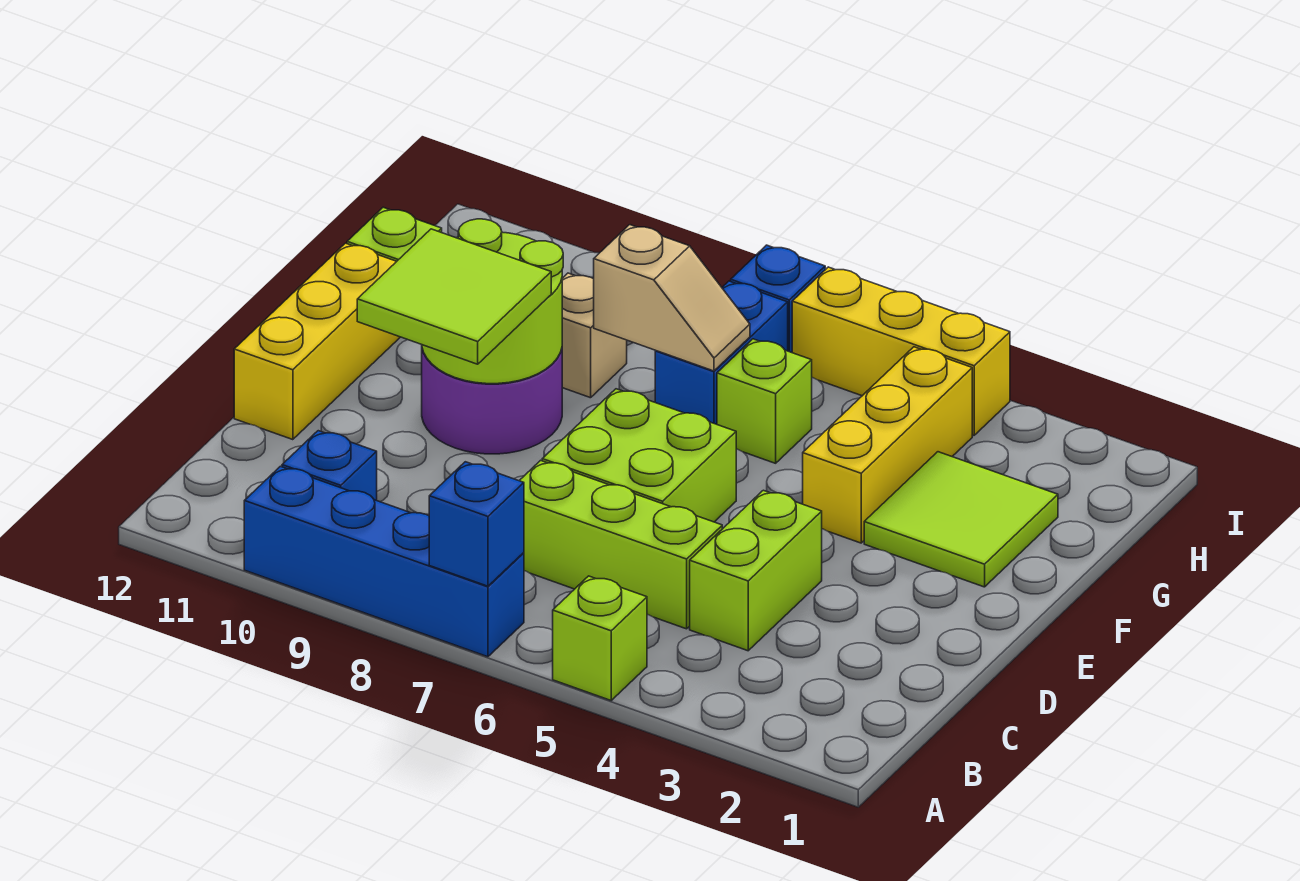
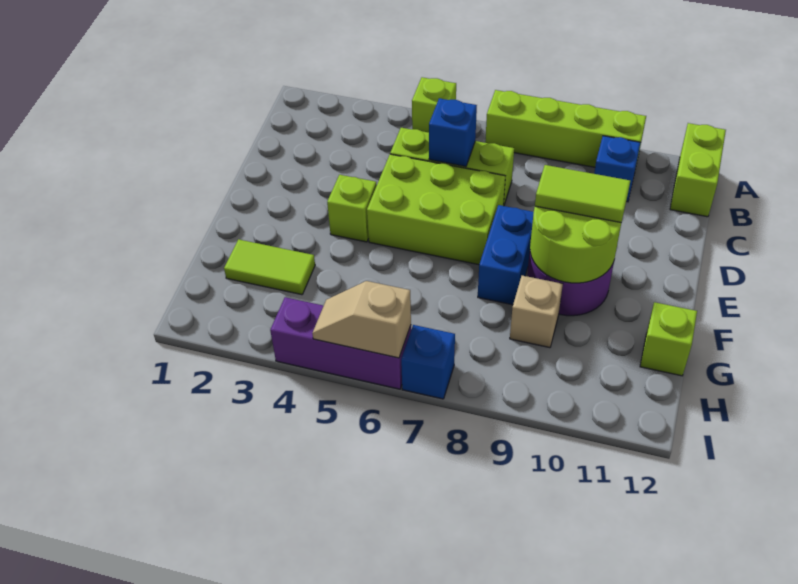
blue brick A7:A10 level 1 -> lime brick A7:A10 level 1
blue brick A7 level 2 -> blue brick C6 level 2
lime brick C4:D4 level 1 -> lime brick A12:B12 level 1
lime brick D6:E7 level 1 -> lime brick D5:E7 level 1
lime tile D9:E10 level 3 -> lime tile E9:E10 level 3
yellow brick D12:F12 level 1 -> none
lime tile F2:G3 level 1 -> lime tile G2:G3 level 1
yellow brick F4:H4 level 1 -> none
lime brick G6 level 1 -> lime brick E4 level 1
blue brick G7:H7 level 1 -> blue brick E8:F8 level 1
tan slope G7:G8 level 2 top 8 -> tan slope I5:I6 level 2 top 6
yellow brick I4:I6 level 1 -> purple brick I4:I6 level 1

